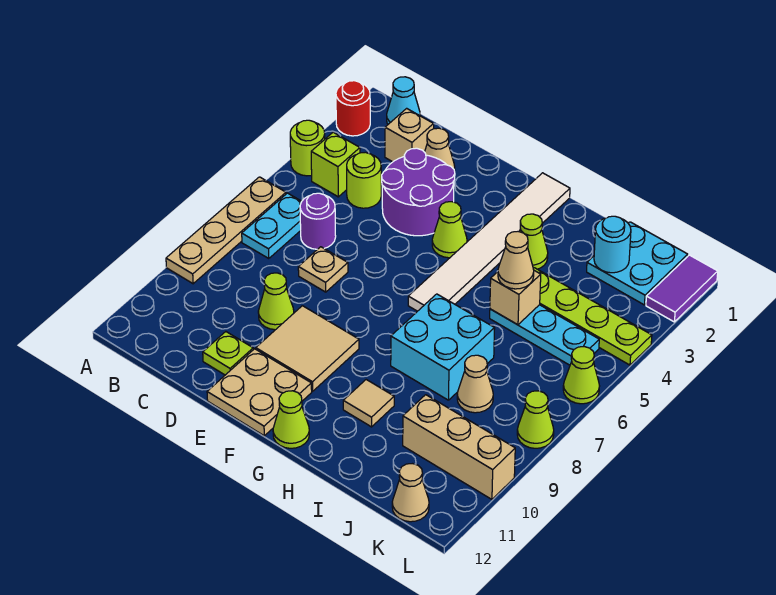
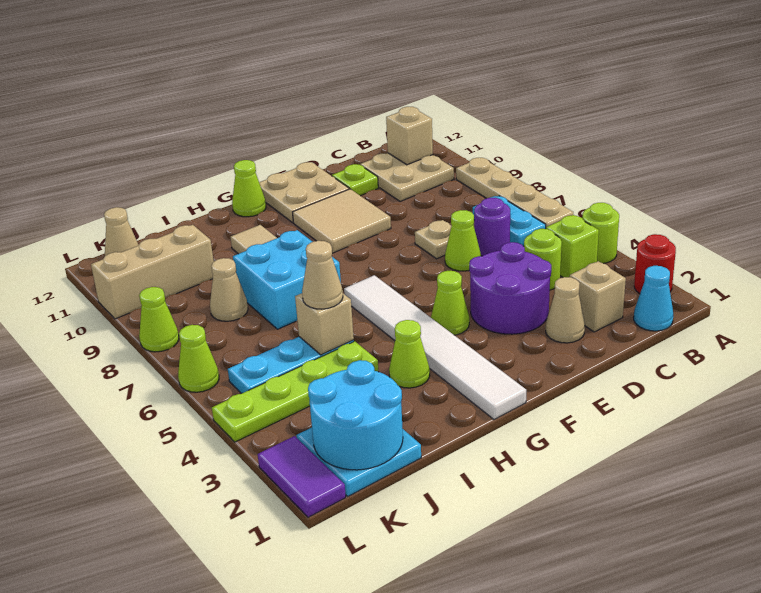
none -> tan plate B10:C11 level 1
none -> tan brick B11 level 2
lime cone D9 level 1 -> lime cone D6 level 1
cyan round brick J2 level 2 -> cyan round brick J1:K2 level 2

